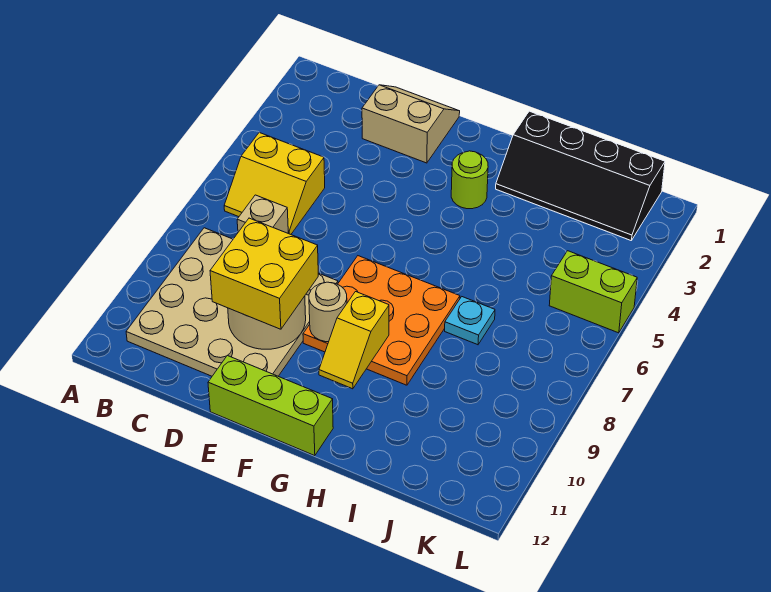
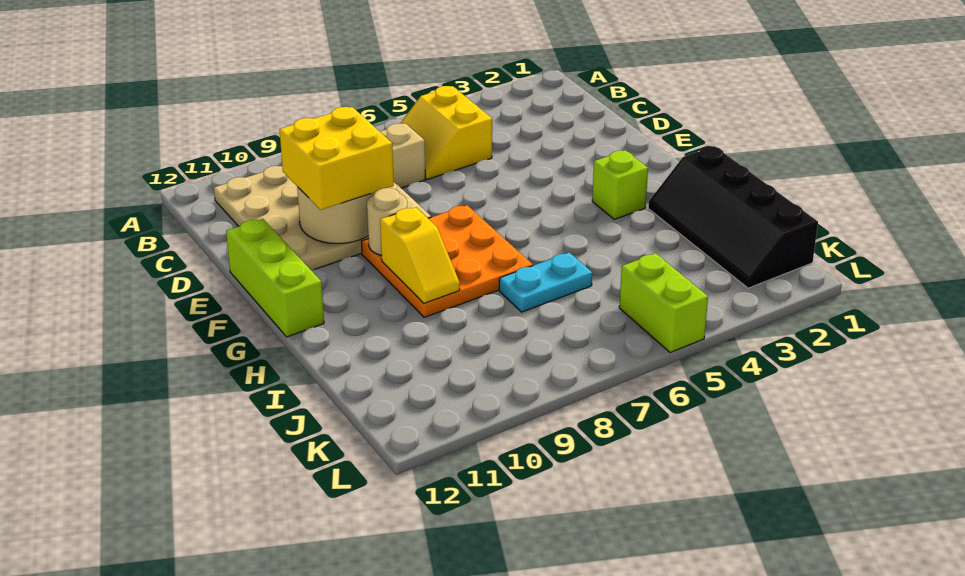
tan slope D1:E2 level 1 top 2 -> none
lime round brick G3 level 1 -> lime brick G3 level 1
yellow slope G9:G10 level 2 top 9 -> yellow slope G9:H9 level 2 top G
cyan plate I7 level 1 -> cyan plate I6:I7 level 1

